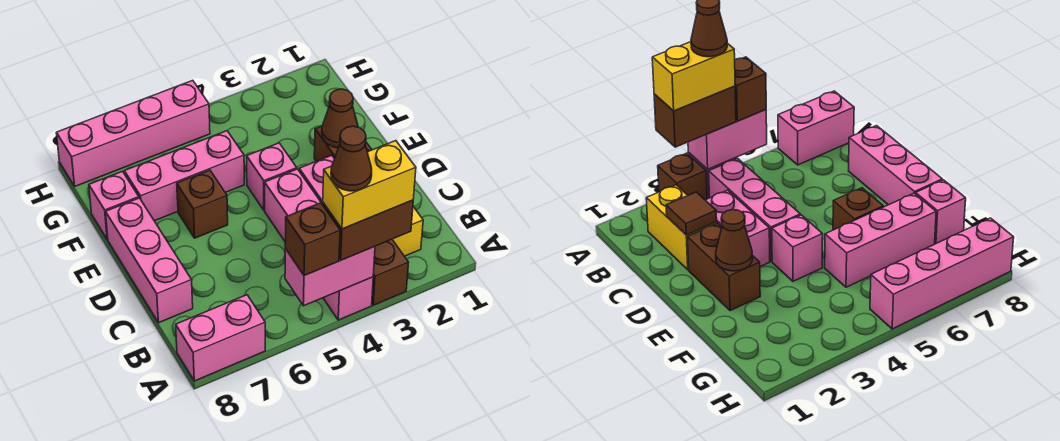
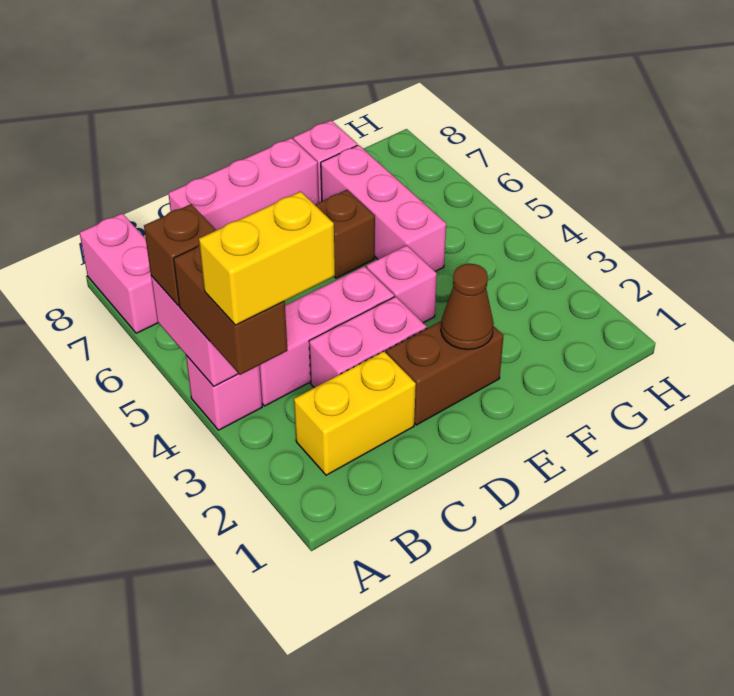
brown brick A3 level 1 -> none
yellow brick A3:A4 level 4 -> yellow brick A3:B3 level 4
brown cone A4 level 5 -> none
brown tile C2 level 2 -> none
pink brick H5:H8 level 1 -> none

